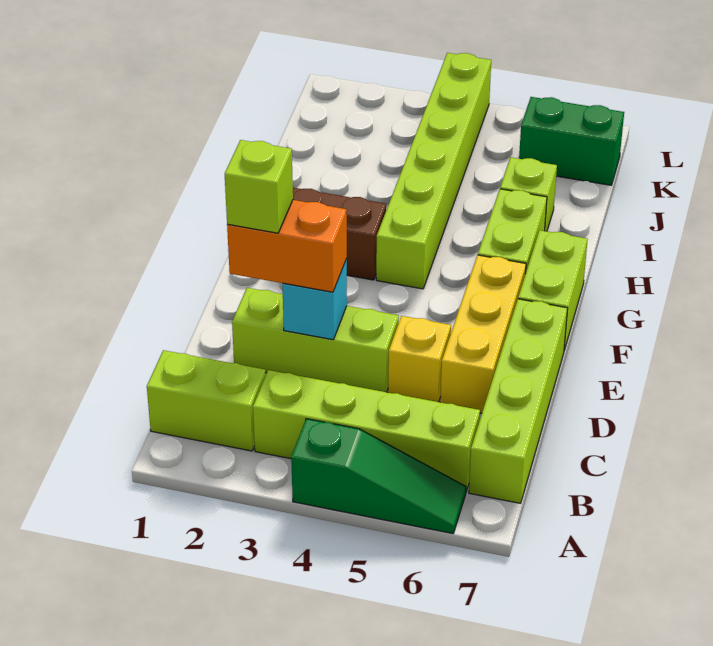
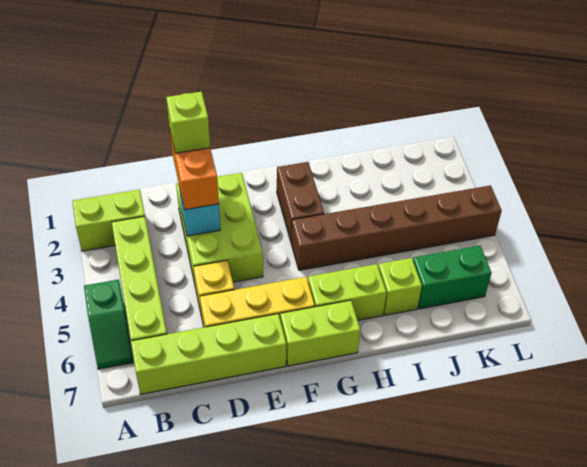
green slope A4:A6 level 1 top 4 -> green slope A5:A6 level 1 top 5
lime brick B1:B2 level 1 -> lime brick A2:B2 level 1
lime brick D2:D4 level 1 -> lime brick D2:E4 level 1
lime brick G4:L4 level 1 -> brown brick G4:L4 level 1
green brick K6:K7 level 1 -> green brick J6:K6 level 1

